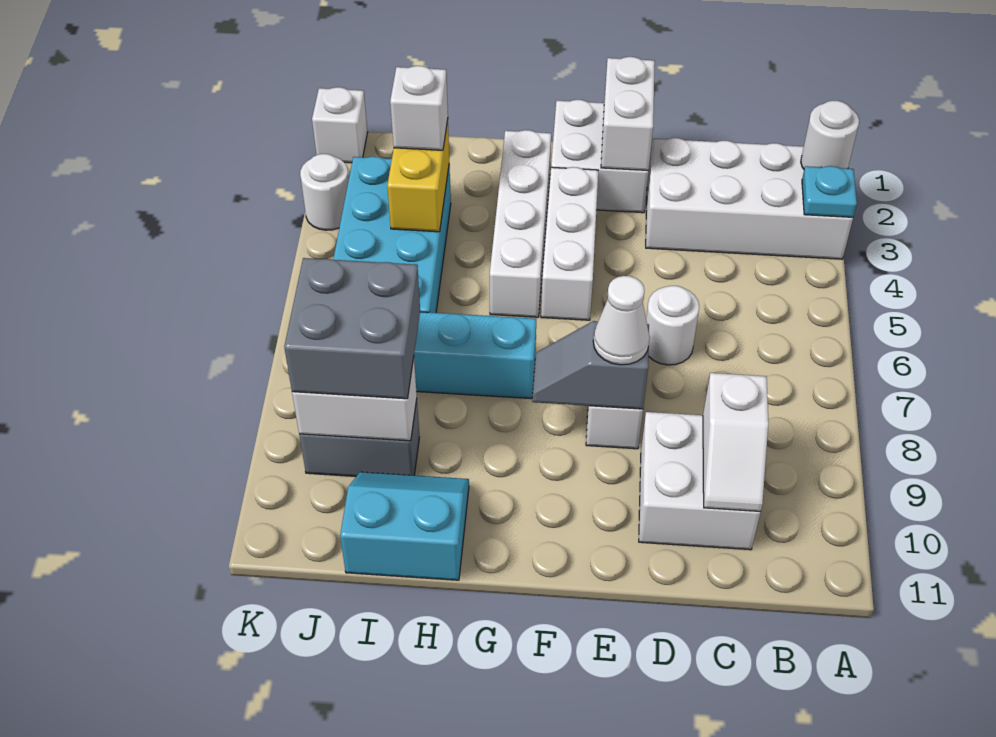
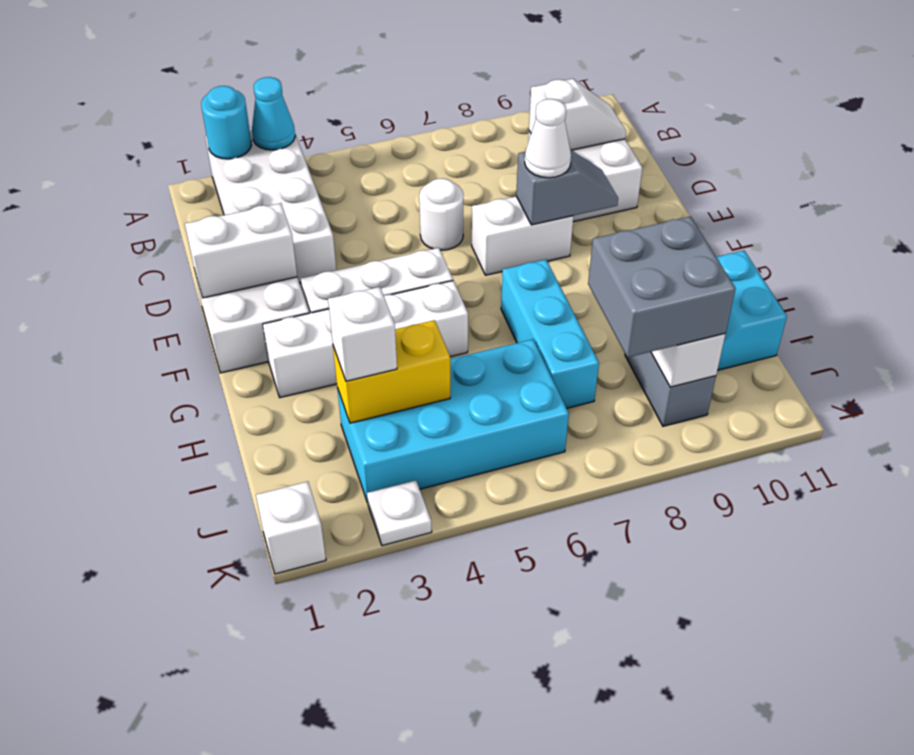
white round brick A2 level 2 -> cyan round brick A2 level 2
cyan plate A3 level 2 -> cyan cone A3 level 2
grey slope E8:F8 level 2 top E -> grey slope E8:E9 level 2 top 8
white round brick K3 level 1 -> white plate K3 level 1

